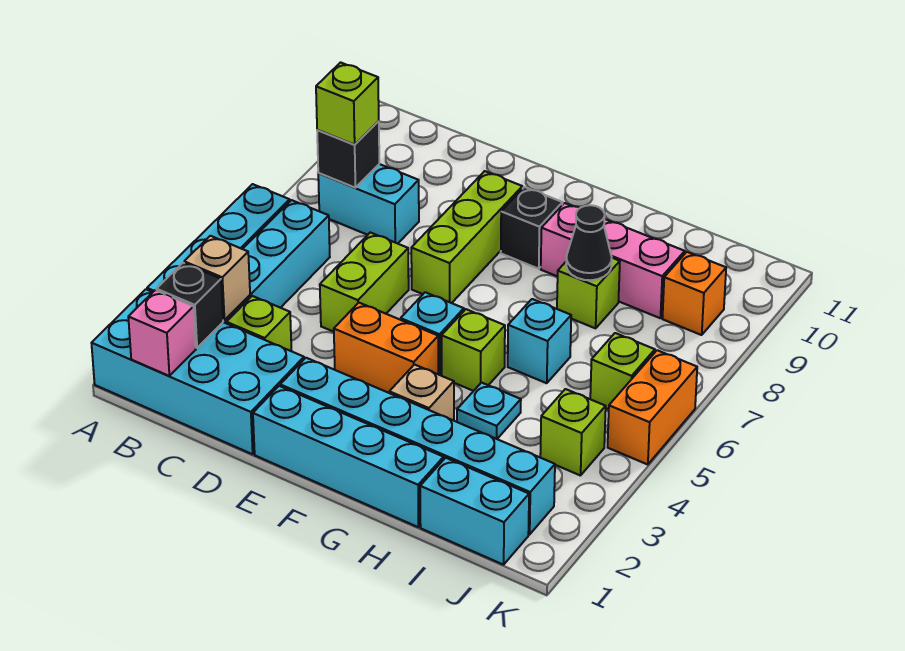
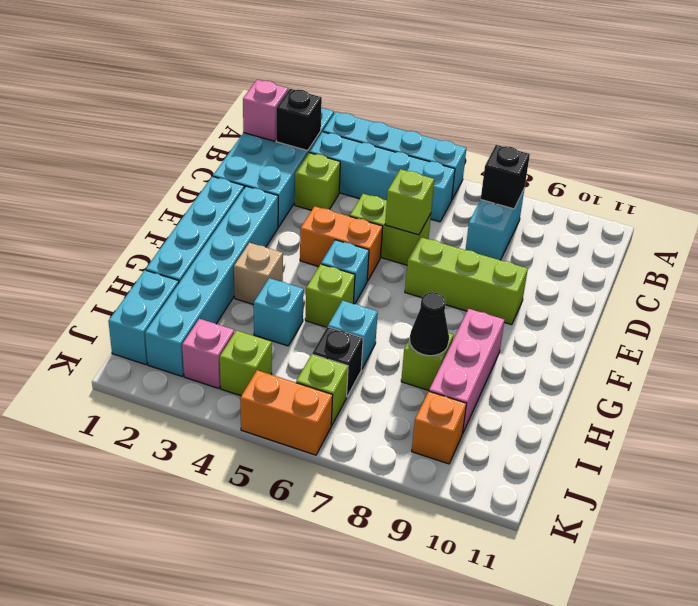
tan brick B3 level 2 -> none
lime brick B8 level 3 -> lime brick D6 level 2
orange brick E4:F4 level 1 -> orange brick E4:E5 level 1
black brick F9 level 1 -> black brick I6 level 1
cyan plate H4 level 1 -> cyan brick H4 level 1
none -> pink brick J3 level 1

